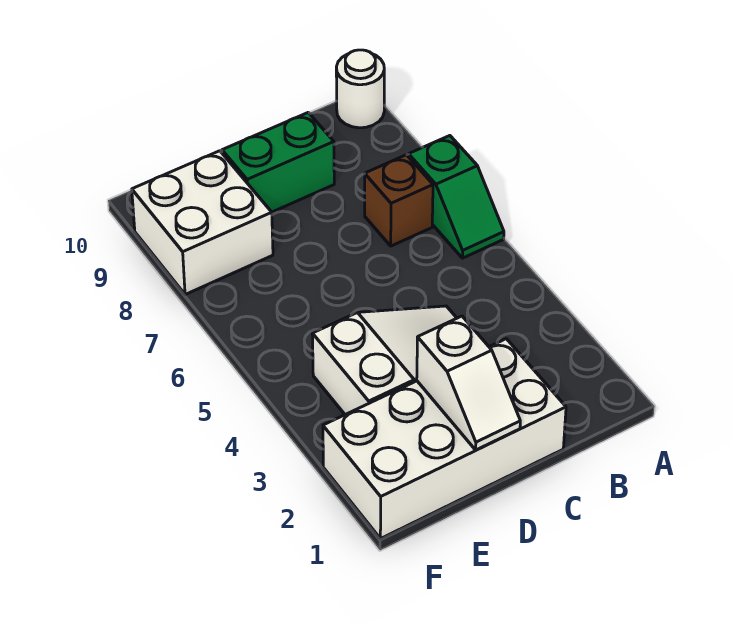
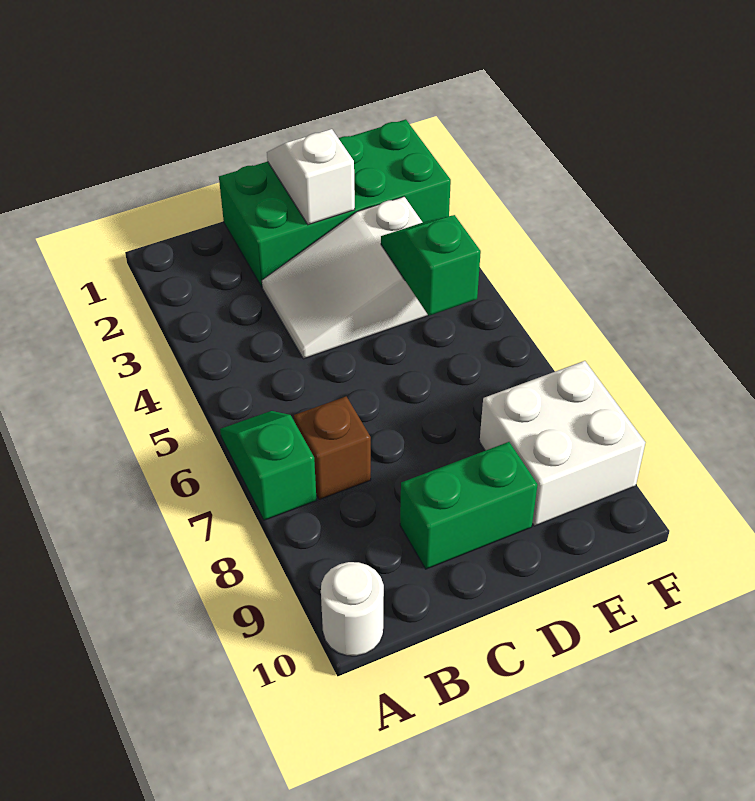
white brick C1:F2 level 1 -> green brick C1:F2 level 1
none -> green slope E4:E5 level 2 top 5

